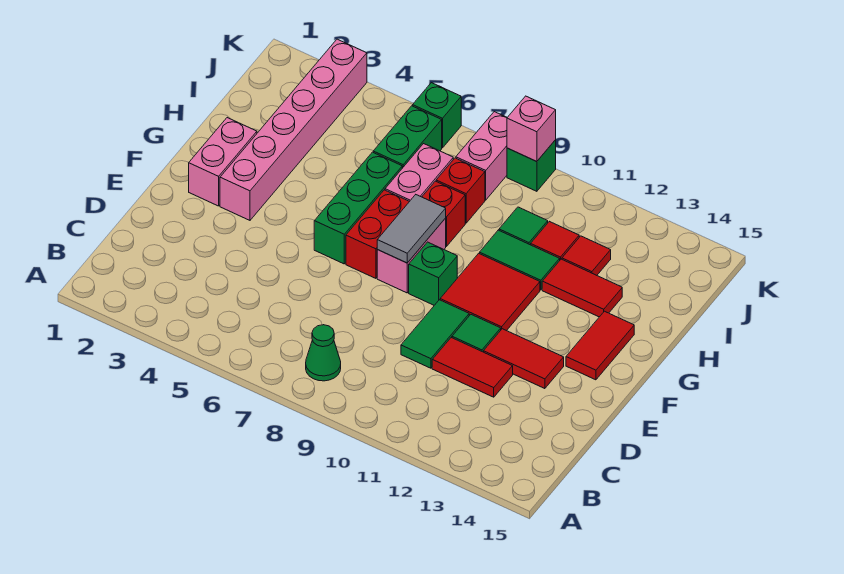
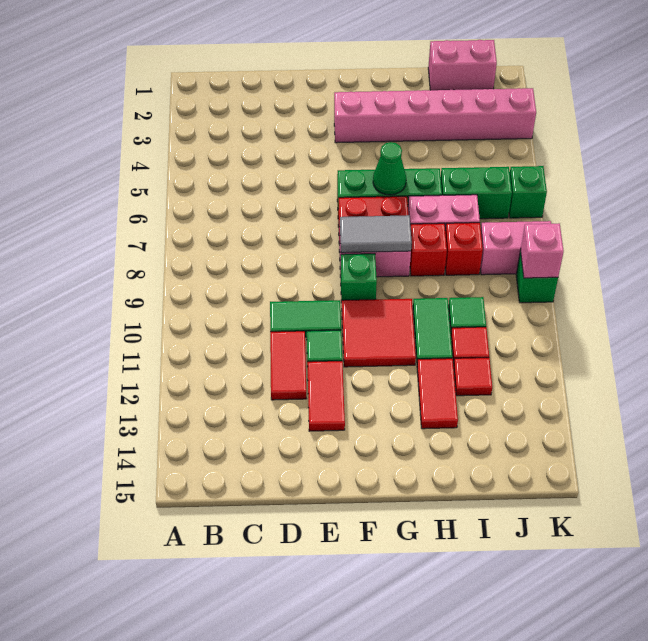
green cone B8 level 1 -> green cone G6 level 2
pink brick F2:G2 level 1 -> pink brick I1:J1 level 1
red tile F14:G14 level 1 -> none

